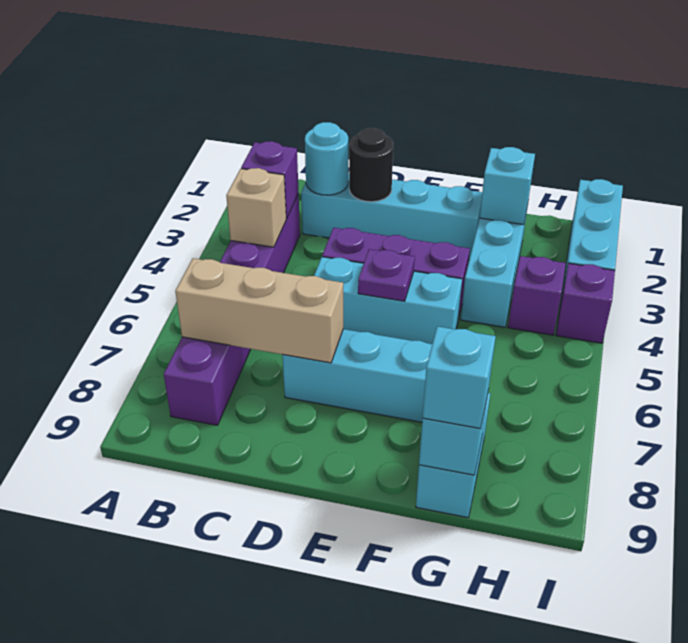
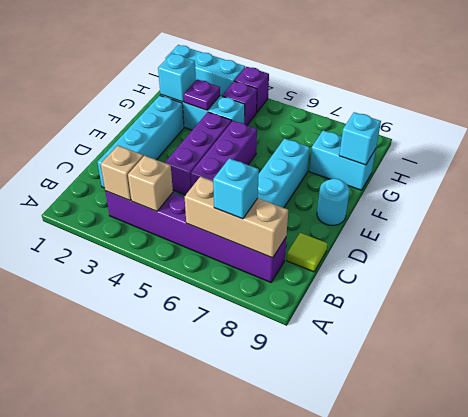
purple brick B3 level 2 -> tan brick B3 level 2
tan brick B7:D7 level 2 -> tan brick B6:B8 level 2
cyan round brick C2 level 2 -> cyan round brick E9 level 1
none -> lime tile C9 level 1
black round brick D2 level 2 -> none
cyan brick D5:F5 level 1 -> purple brick D5:F5 level 1
purple plate E5 level 2 -> purple plate G3 level 2
cyan brick G9 level 3 -> cyan brick B7 level 3

